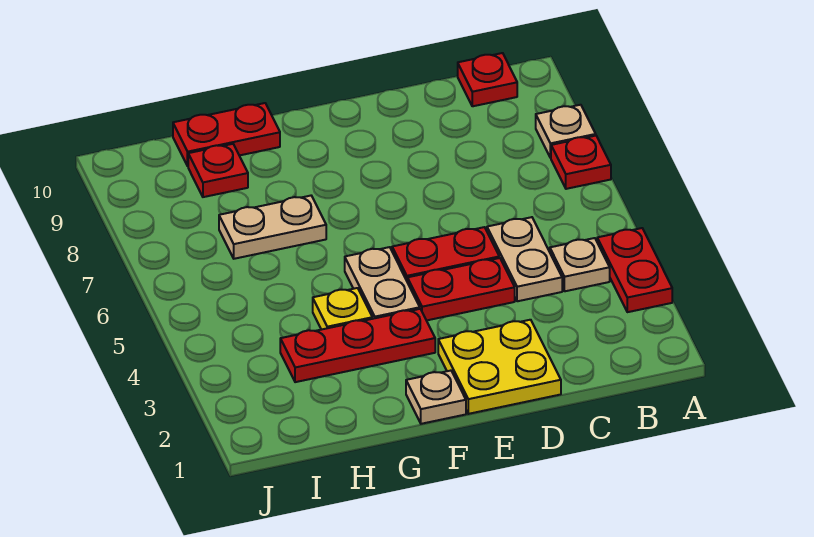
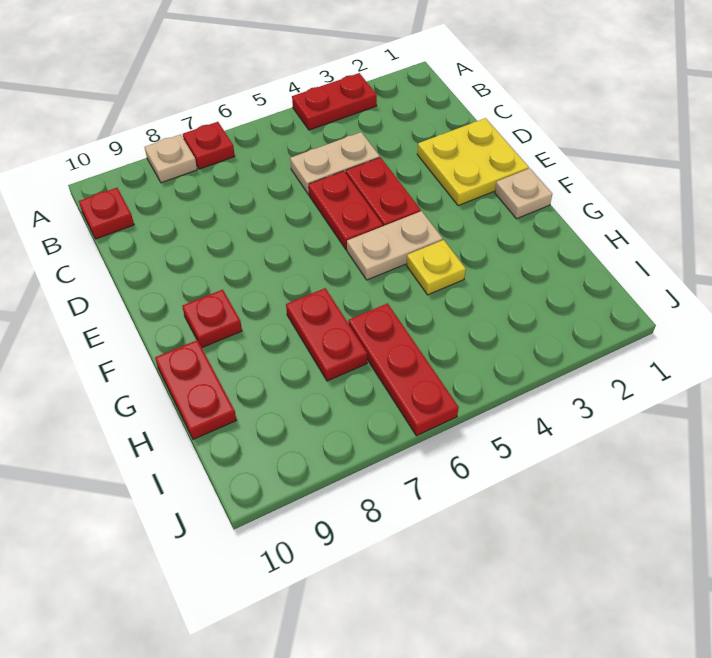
tan plate B4 level 1 -> none
red plate F3:H3 level 1 -> red plate H6:J6 level 1
tan plate G7:H7 level 1 -> red plate G7:H7 level 1
red plate H9 level 1 -> red plate F9 level 1

